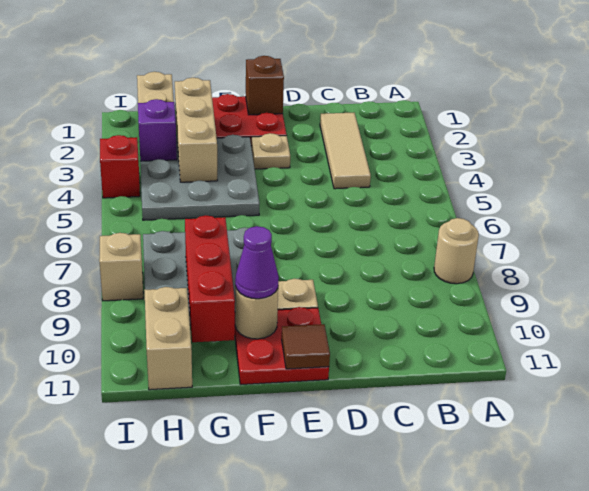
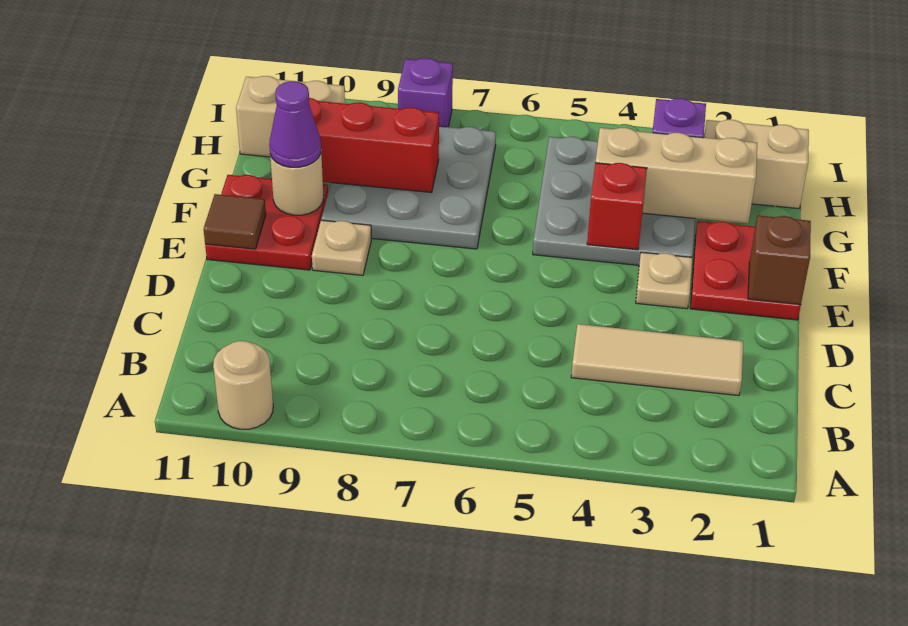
tan round brick A8 level 1 -> tan round brick A10 level 1
red brick I4 level 1 -> red brick F4 level 2
tan brick I8 level 1 -> purple brick I8 level 1

